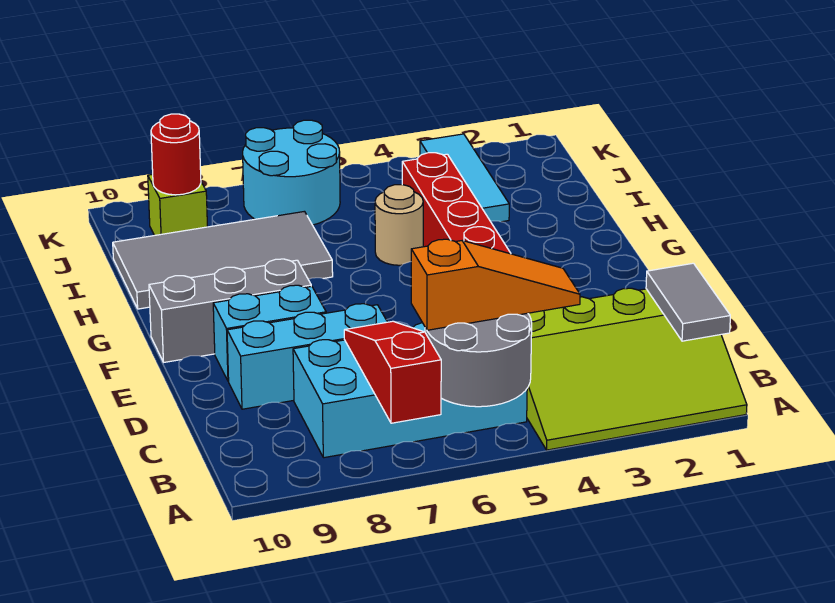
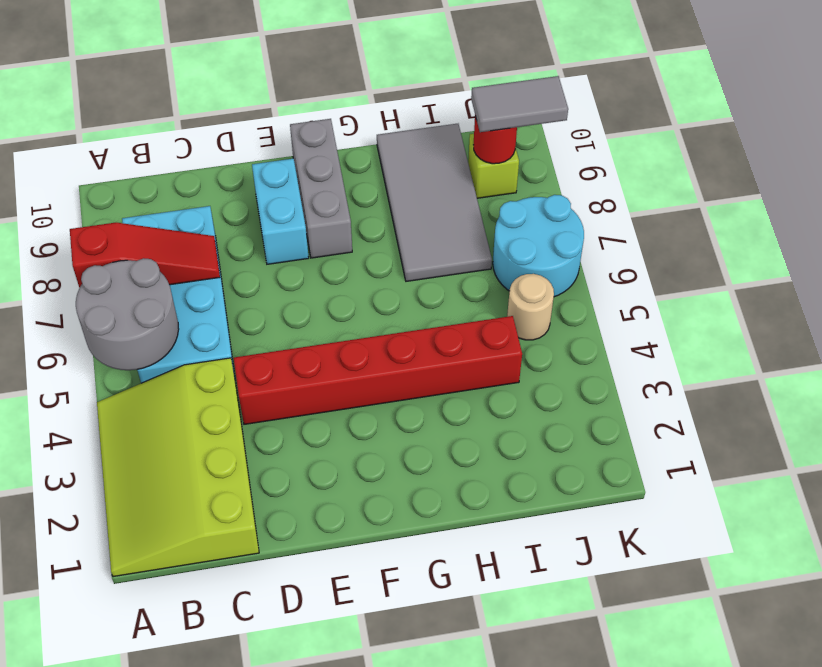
grey tile B1:C1 level 2 -> grey tile J9:K9 level 3
orange slope B4:B6 level 3 top 6 -> none
cyan brick D7:D9 level 1 -> none
tan round brick H5 level 1 -> tan round brick J5 level 1
cyan tile I3:K3 level 1 -> none

